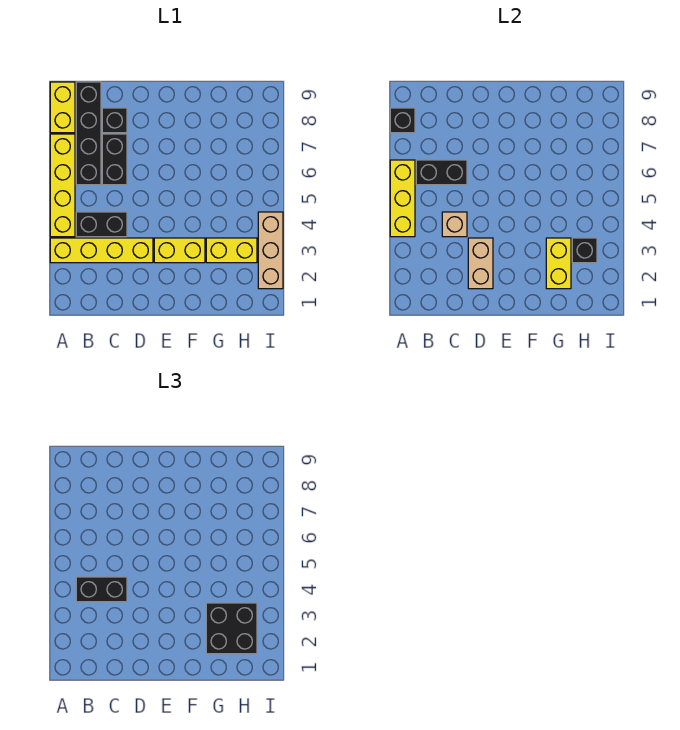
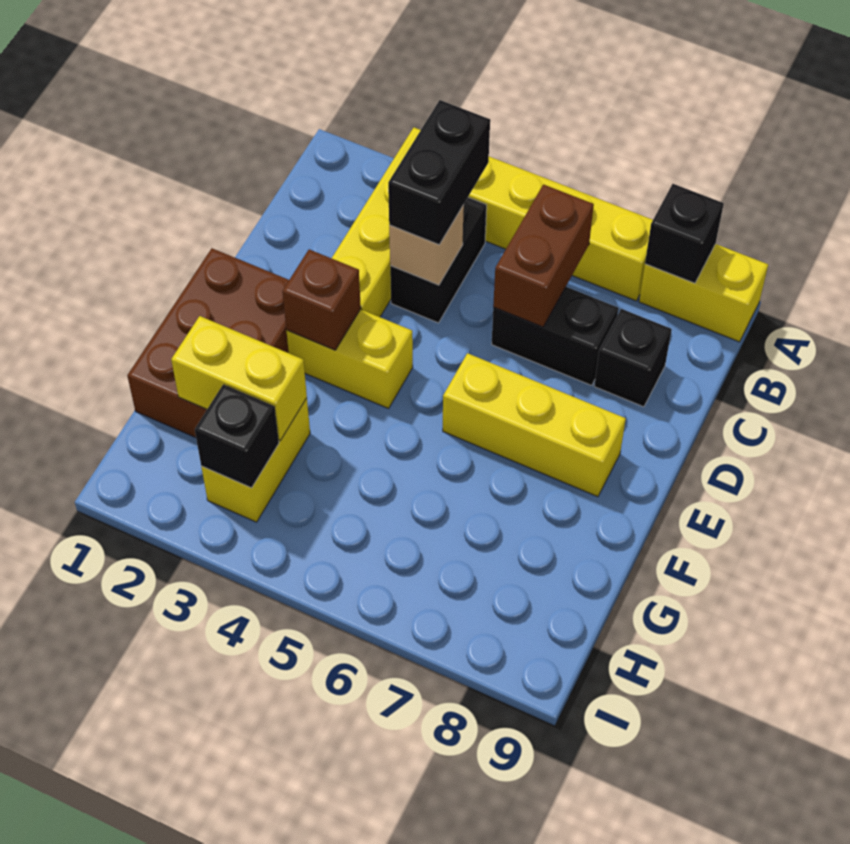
yellow brick A4:A6 level 2 -> yellow brick E6:E8 level 1
black brick B6:B9 level 1 -> none
black brick B6:C6 level 2 -> brown brick B6:C6 level 2
tan brick D2:D3 level 2 -> none
none -> brown brick E1:G2 level 1
yellow brick E3:F3 level 1 -> yellow brick E3:E4 level 1
none -> brown brick E3 level 2
black brick G2:H3 level 3 -> none
tan brick I2:I4 level 1 -> none

